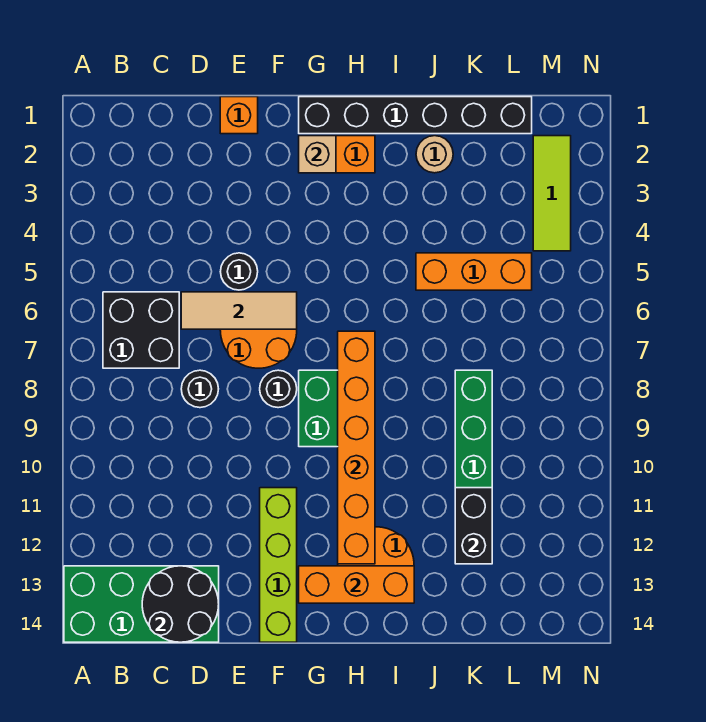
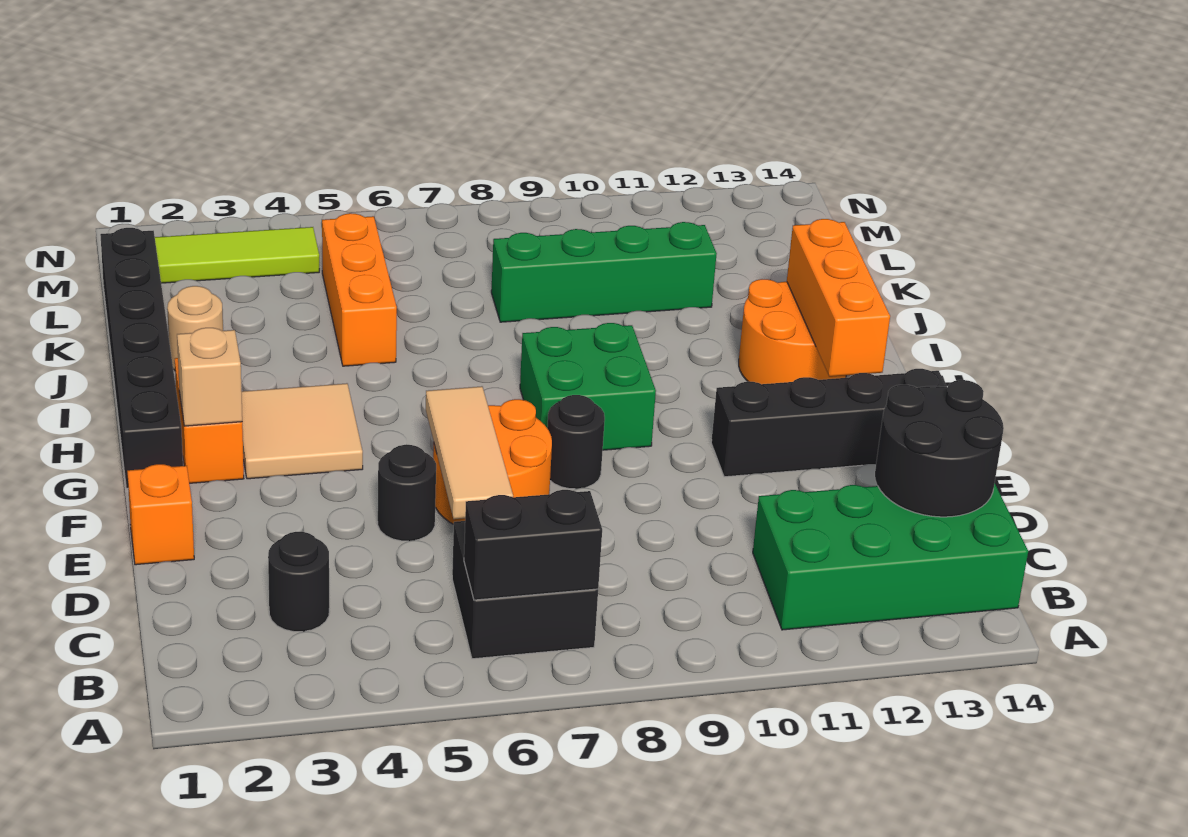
green brick A13:D14 level 1 -> green brick B11:C14 level 1
black round brick D8 level 1 -> black round brick C3 level 1
lime brick F11:F14 level 1 -> black brick F11:F14 level 1
none -> tan tile G3:H4 level 1
orange brick H7:H12 level 2 -> none
black brick K11:K12 level 2 -> black brick B6:B7 level 2

